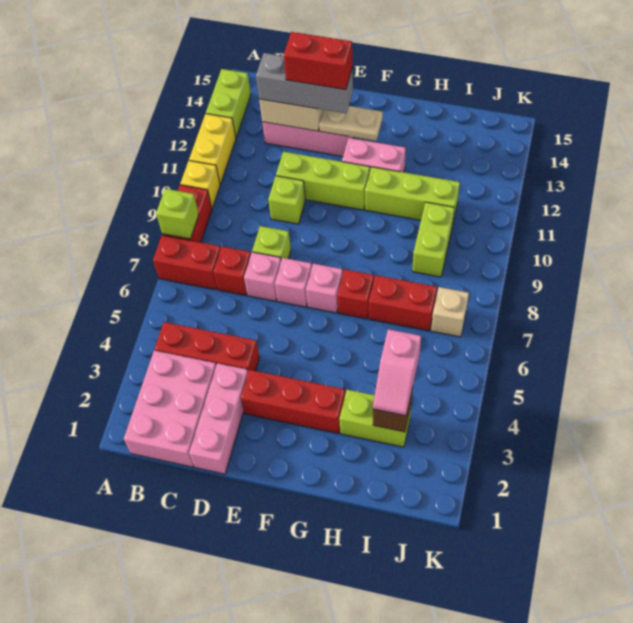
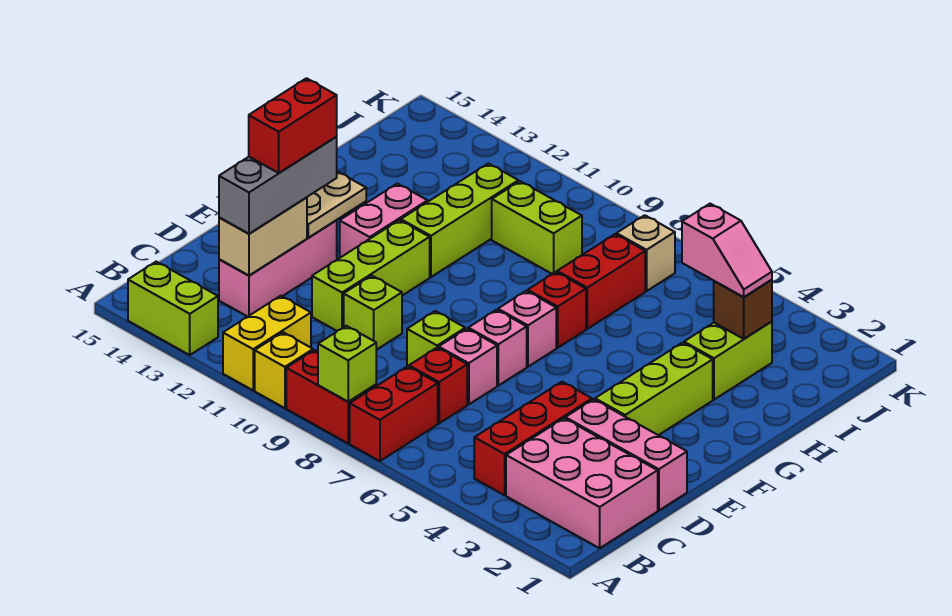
yellow brick A11:A12 level 1 -> yellow brick A11:B11 level 1
red brick E3:G3 level 1 -> lime brick E3:G3 level 1

